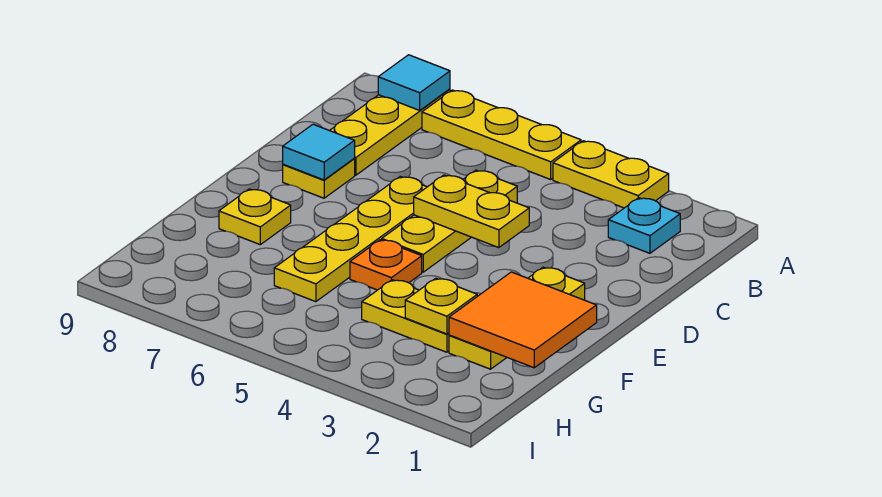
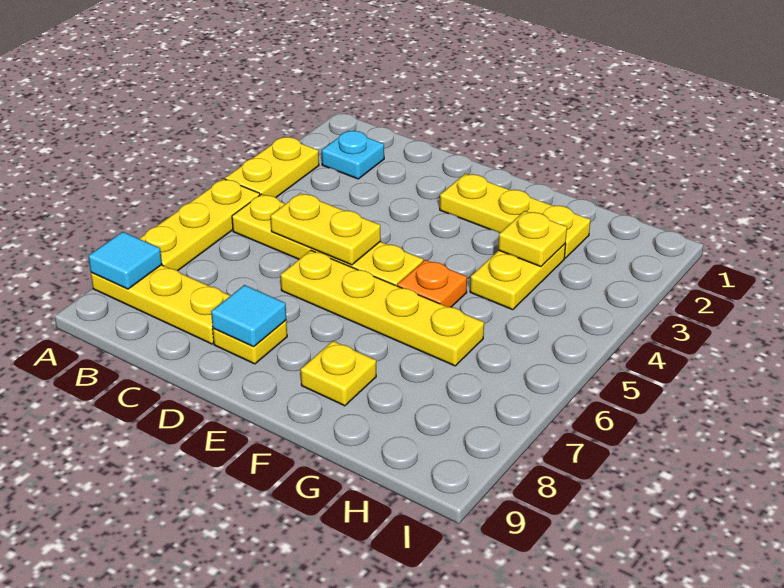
yellow plate C5:E5 level 1 -> yellow plate B5:E5 level 1
yellow plate D4:D5 level 2 -> yellow plate C5:D5 level 2
orange tile F1:G2 level 2 -> none

